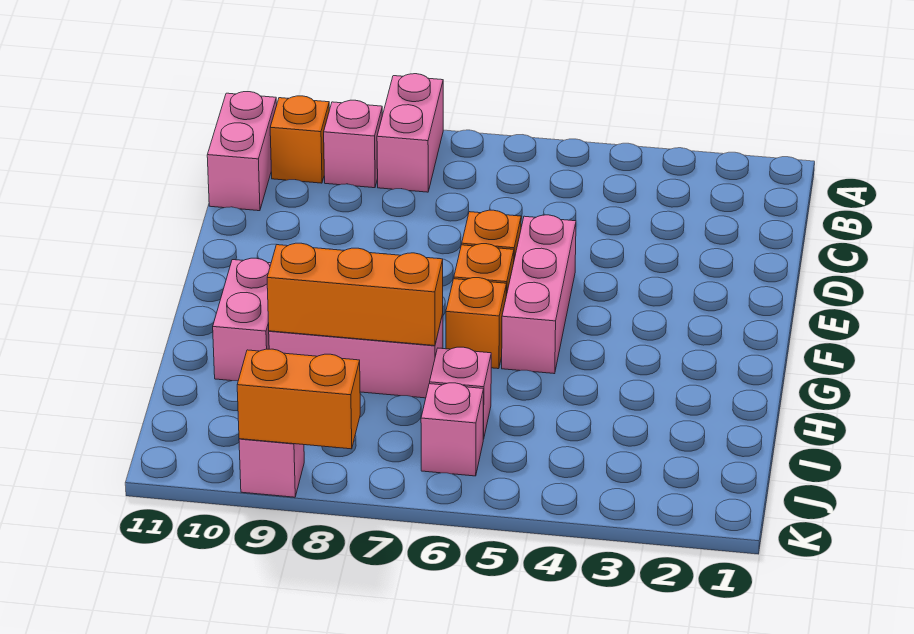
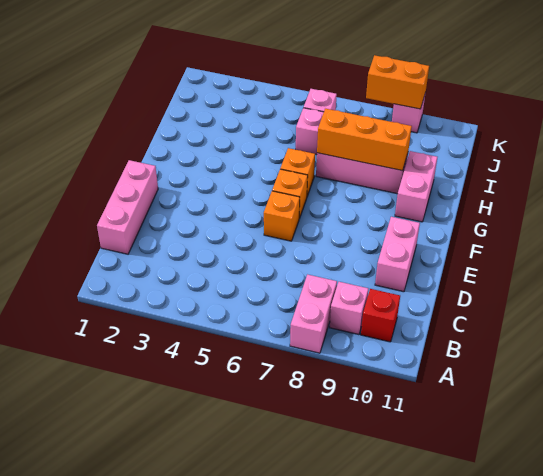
orange brick B10 level 1 -> red brick B10 level 1
pink brick B11:C11 level 1 -> pink brick D10:E10 level 1
pink brick E5:G5 level 1 -> pink brick C1:E1 level 1

